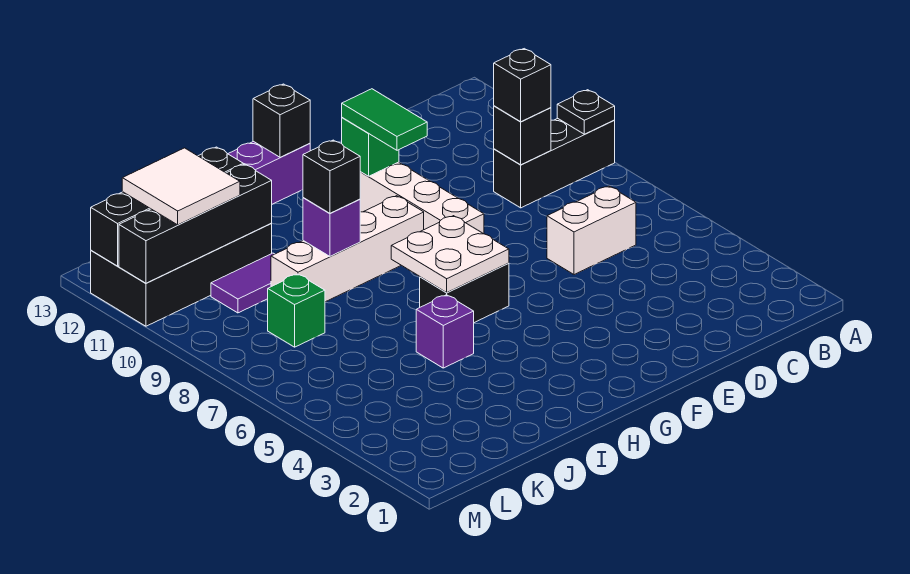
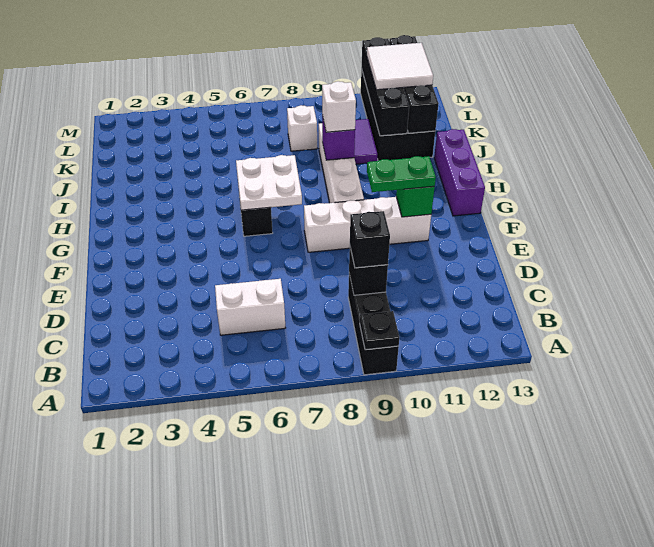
white brick C6:D6 level 1 -> white brick C5:C6 level 1
green tile F10:F11 level 3 -> green plate F10:F11 level 3
black brick G13 level 2 -> none
purple brick I5 level 1 -> none
black brick I9 level 3 -> white brick I9 level 3
green brick K8 level 1 -> white brick K8 level 1

